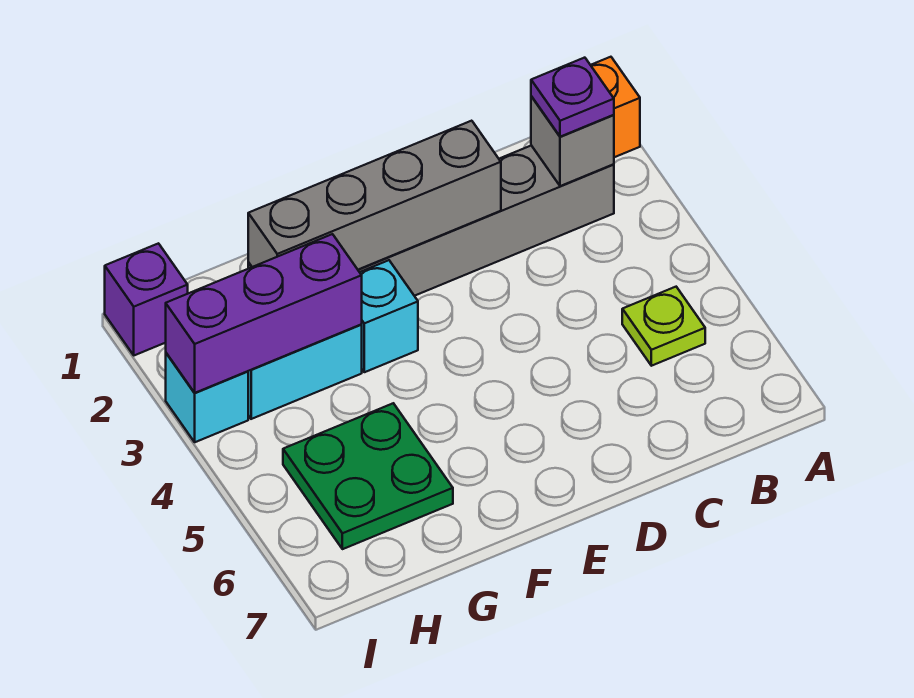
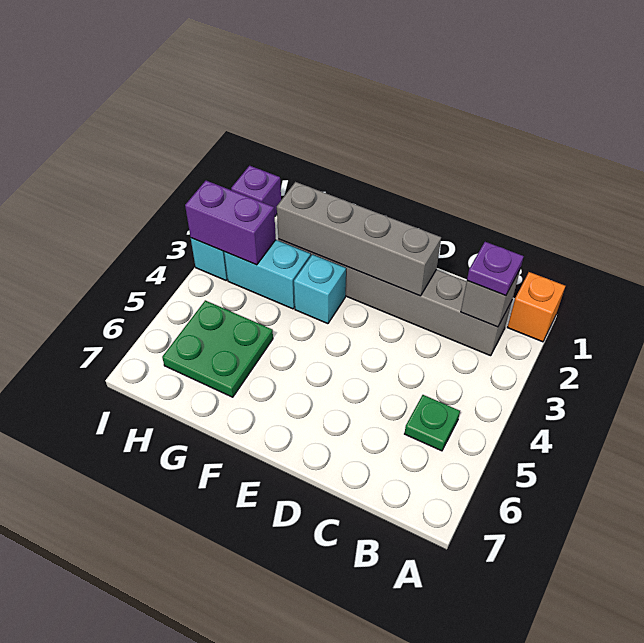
lime plate B5 level 1 -> green plate B5 level 1
purple brick G3:I3 level 2 -> purple brick H3:I3 level 2

